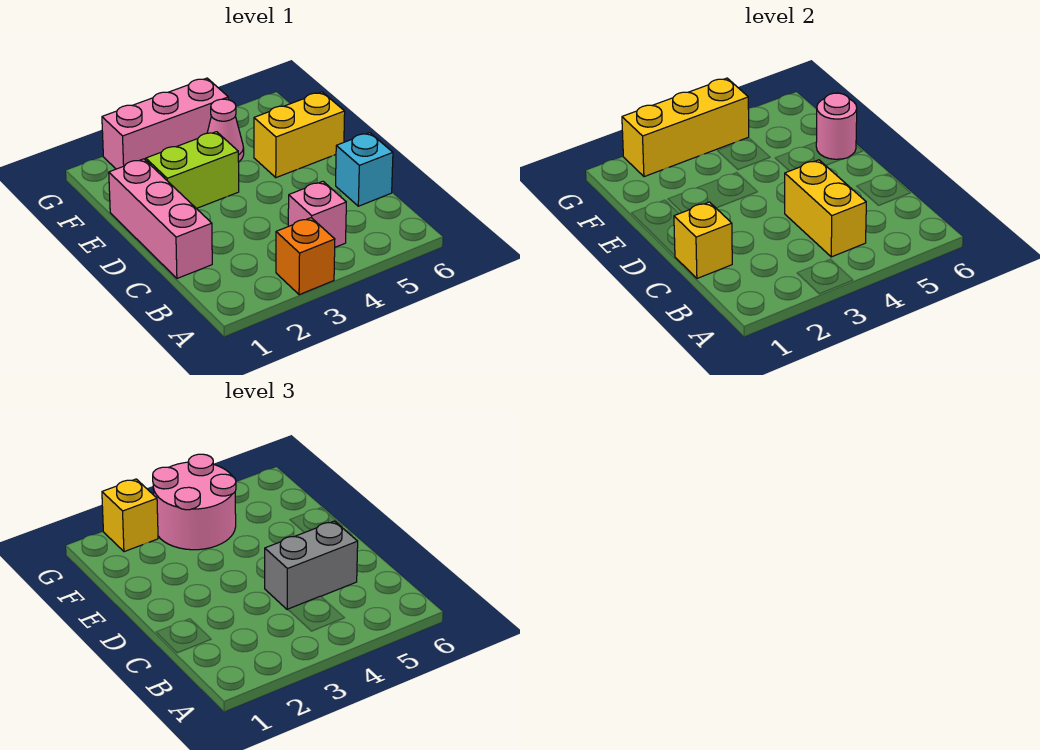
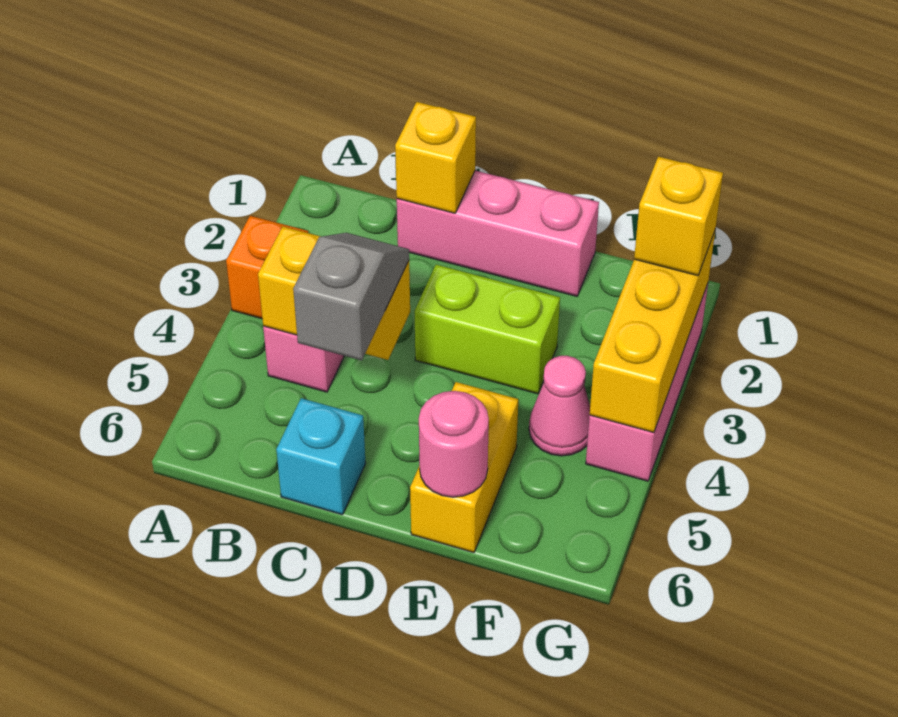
grey brick C4:C5 level 3 -> grey slope C4:C5 level 3 top 5
lime brick E2:E3 level 1 -> lime brick D3:E3 level 1
pink round brick F3:G4 level 3 -> none

